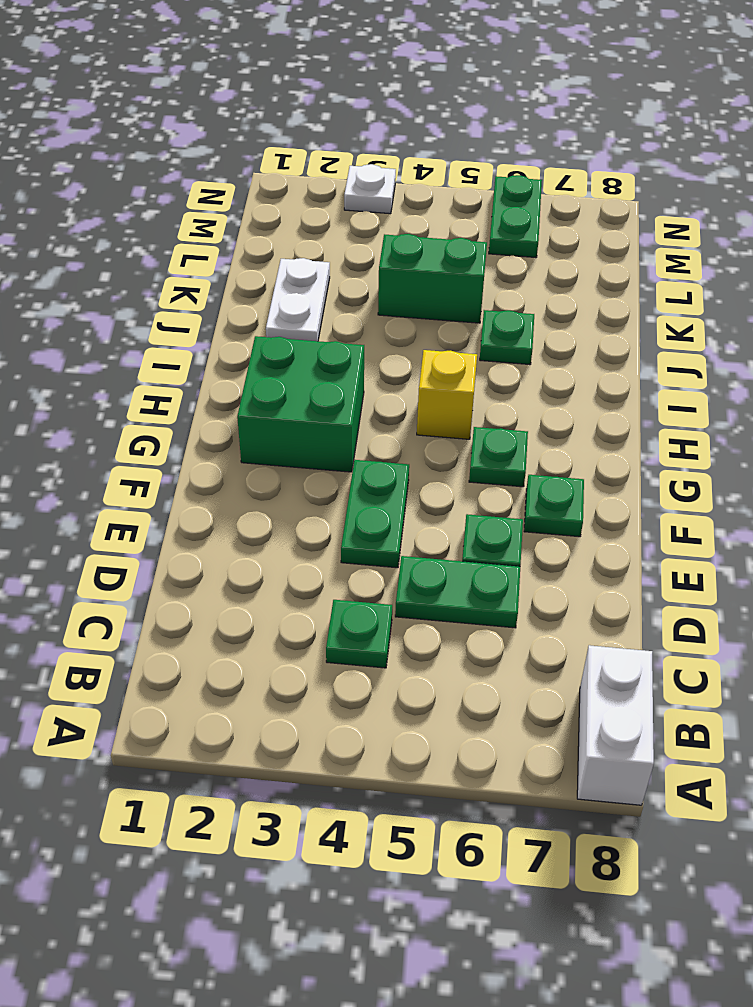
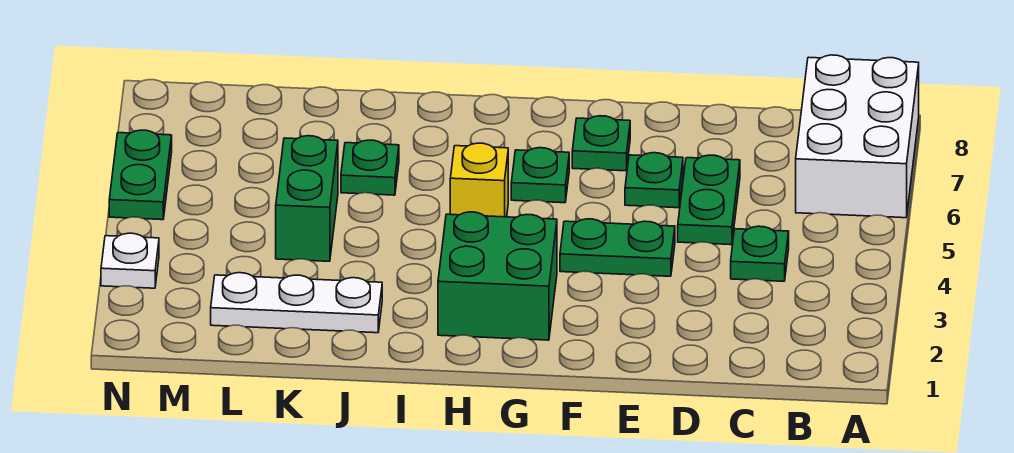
white brick A8:B8 level 1 -> white brick A6:B8 level 1
white plate J2:K2 level 1 -> white plate J2:L2 level 1
green plate M6:N6 level 1 -> green plate N5:N6 level 1

